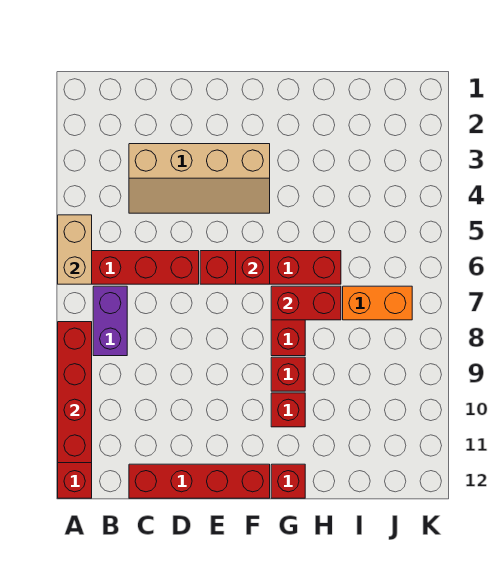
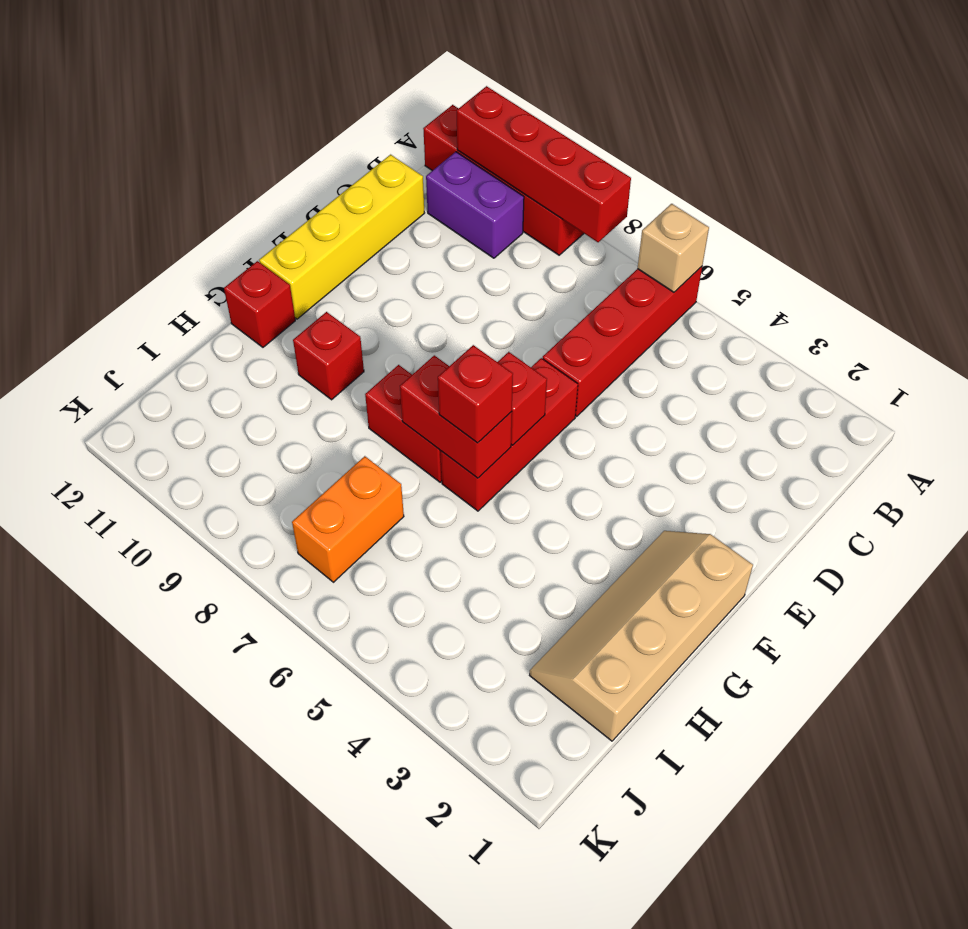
tan brick A5:A6 level 2 -> tan brick A6 level 2
purple brick B7:B8 level 1 -> purple brick B10:B11 level 1
tan slope C3:F4 level 1 top 3 -> tan slope F1:I2 level 1 top 1
red brick C12:F12 level 1 -> yellow brick C12:F12 level 1
red brick E6:H6 level 1 -> red brick E6:G6 level 1
red brick G7:H7 level 2 -> red brick G6:G7 level 2
red brick G9 level 1 -> red brick G6 level 3

